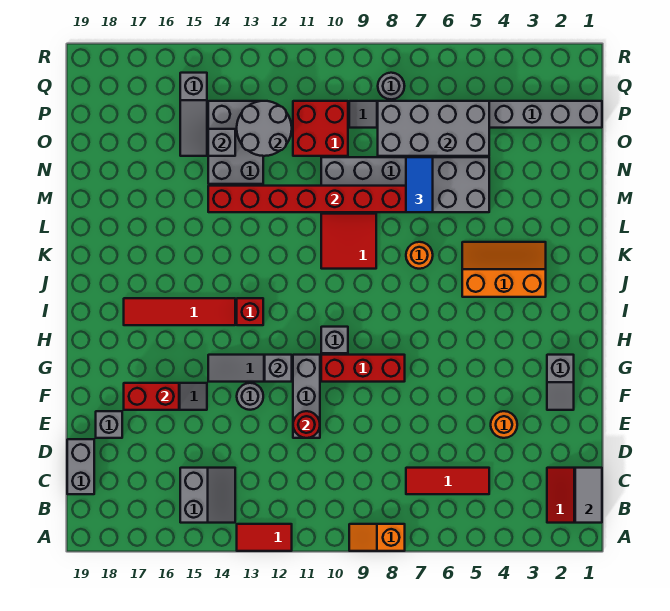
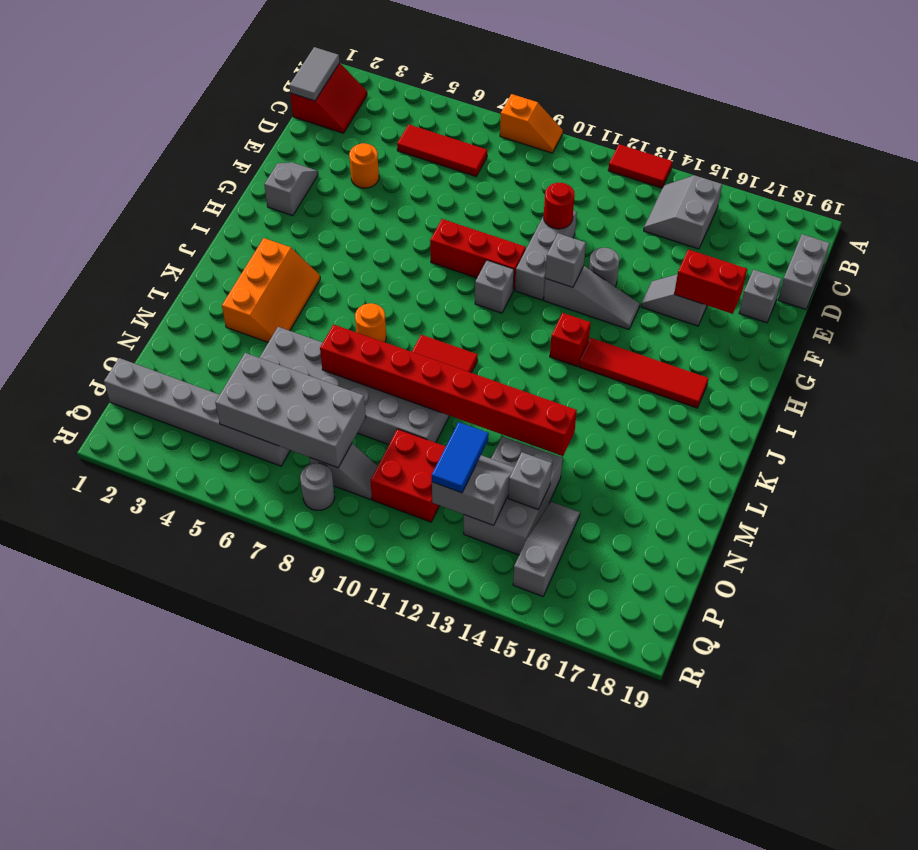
orange slope J3:K5 level 1 top J -> orange slope J3:L4 level 1 top 3
blue tile M7:N7 level 3 -> blue tile O12:P12 level 3
grey round brick O12:P13 level 2 -> grey slope O12:P13 level 2 top P

